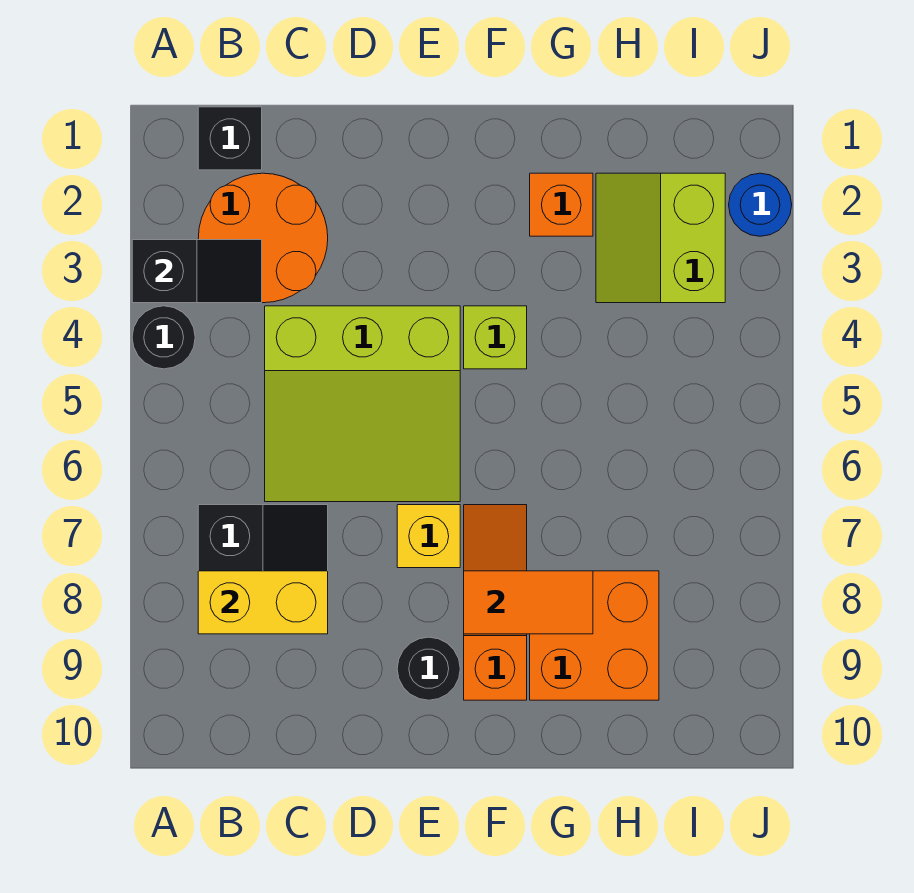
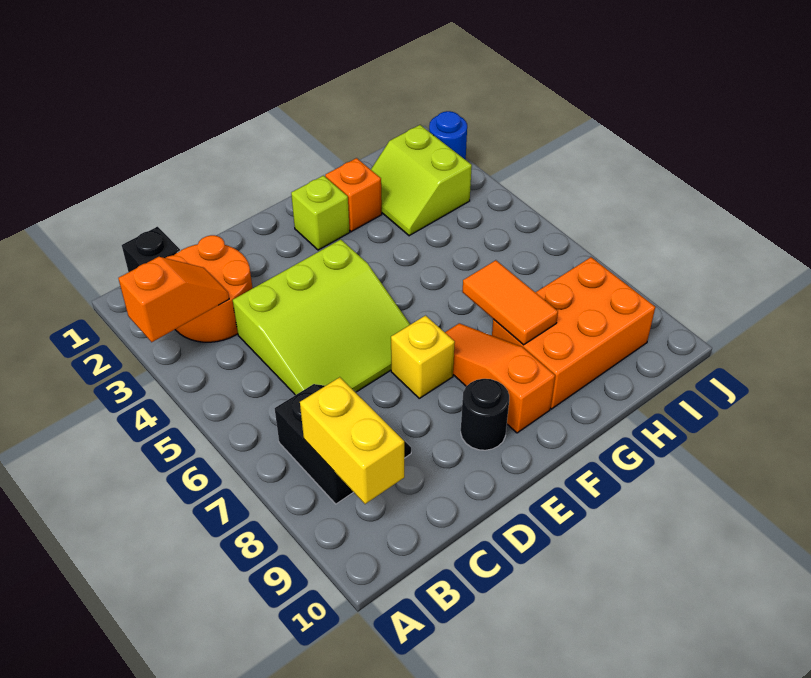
black slope A3:B3 level 2 top A -> orange slope A3:B3 level 2 top A
black round brick A4 level 1 -> none
yellow brick B8:C8 level 2 -> yellow brick B8:B9 level 2
lime brick F4 level 1 -> lime brick F2 level 1
orange tile F8:G8 level 2 -> orange tile G7:G8 level 2
orange brick G8:H9 level 1 -> orange brick G8:I9 level 1

